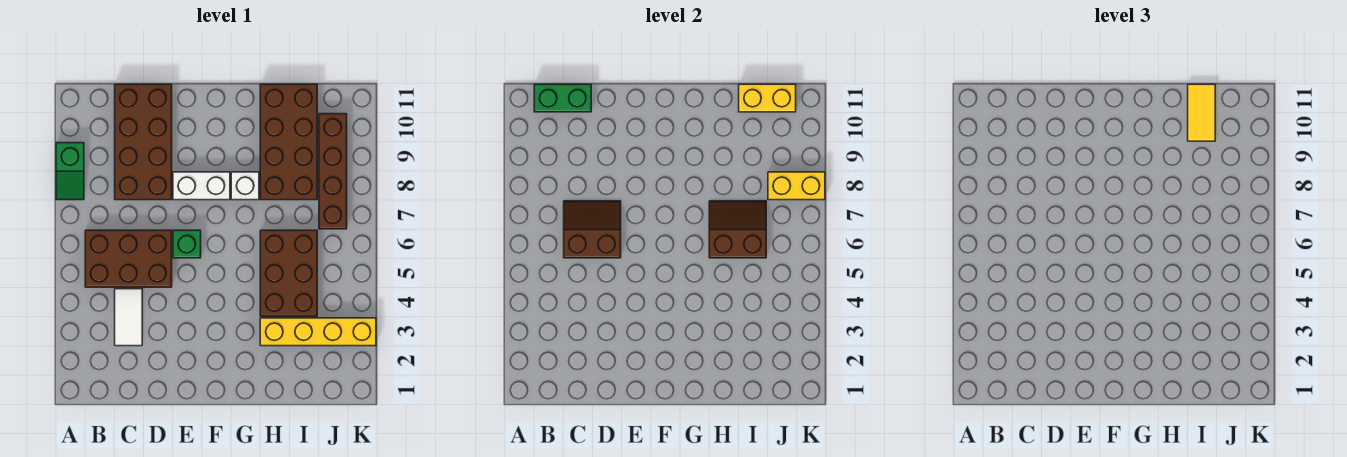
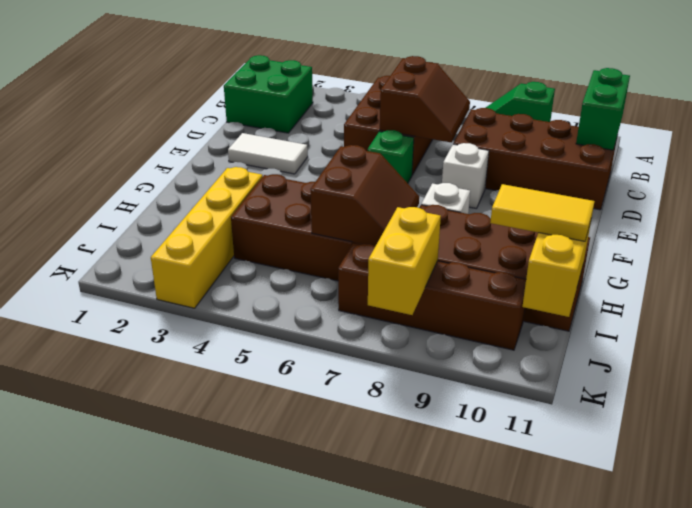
none -> green brick B1:C2 level 1
white tile C3:C4 level 1 -> white tile E2:E3 level 1
white brick E8:F8 level 1 -> white brick E8 level 1

